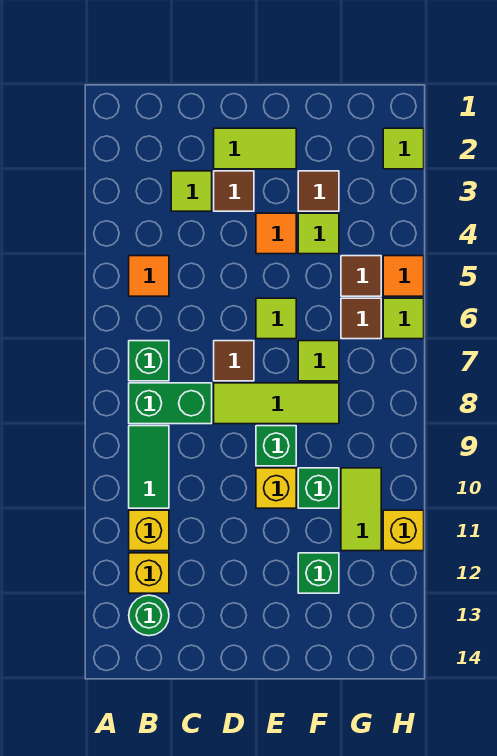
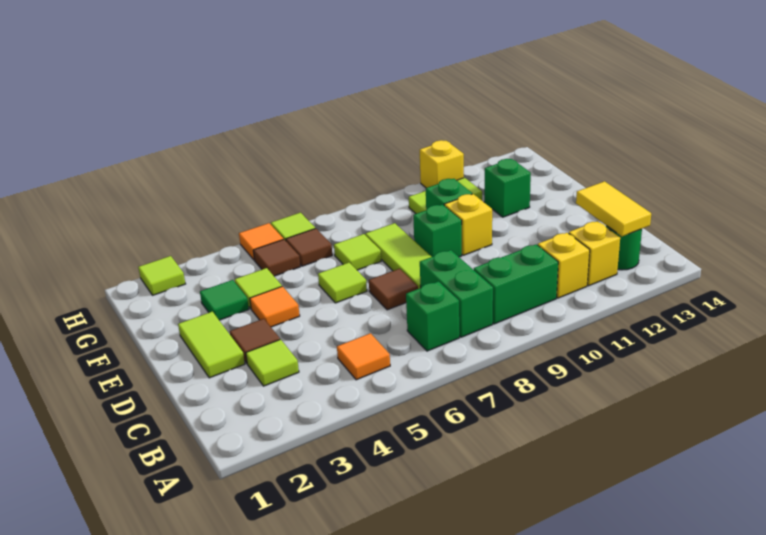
green tile B9:B10 level 1 -> green brick B9:B10 level 1
none -> yellow tile B13:C13 level 2
brown tile F3 level 1 -> green tile F3 level 1

